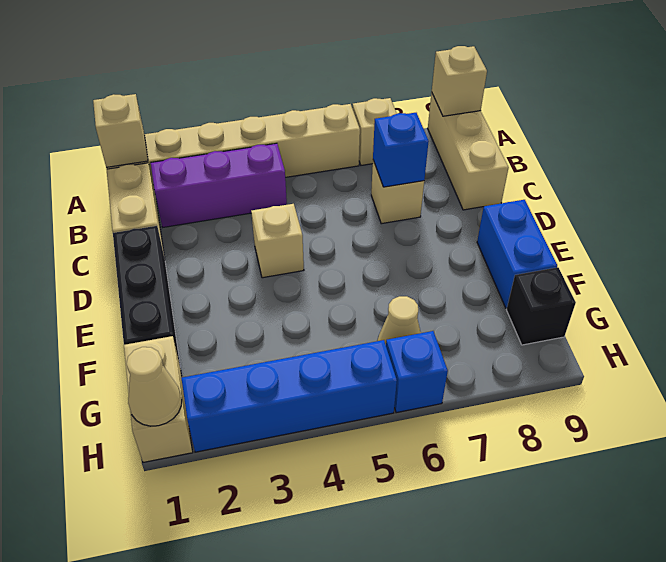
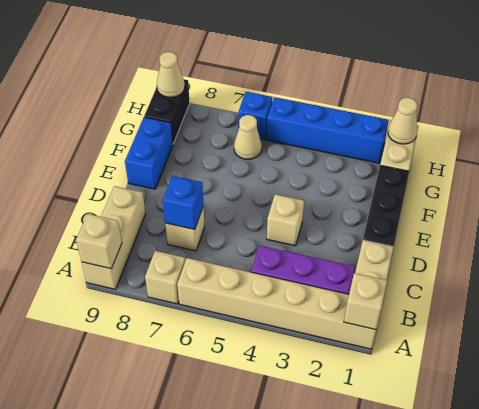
black brick G9 level 1 -> black brick G9:H9 level 1
none -> tan cone H9 level 2

